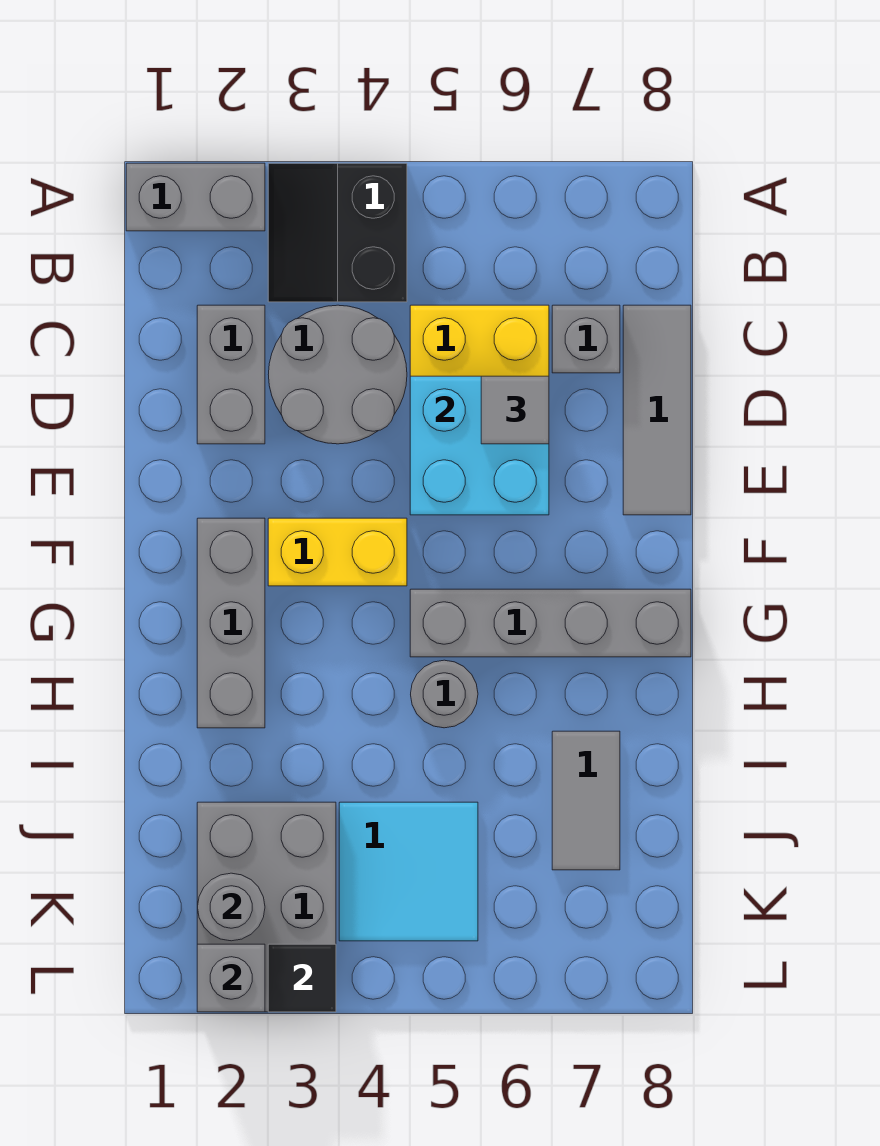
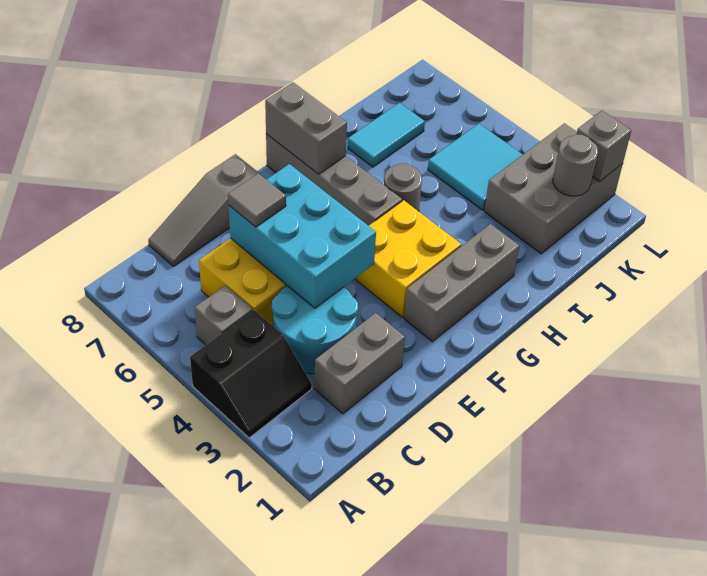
grey brick A1:A2 level 1 -> grey brick G7:G8 level 2
grey round brick C3:D4 level 1 -> cyan round brick C3:D4 level 1
grey brick C7 level 1 -> grey brick B5 level 1
grey tile C8:E8 level 1 -> grey slope C8:E8 level 1 top E
cyan brick D5:E6 level 2 -> cyan brick D4:E6 level 2
yellow brick F3:F4 level 1 -> yellow brick F3:G4 level 1
grey tile I7:J7 level 1 -> cyan tile I7:J7 level 1
black tile L3 level 2 -> none

